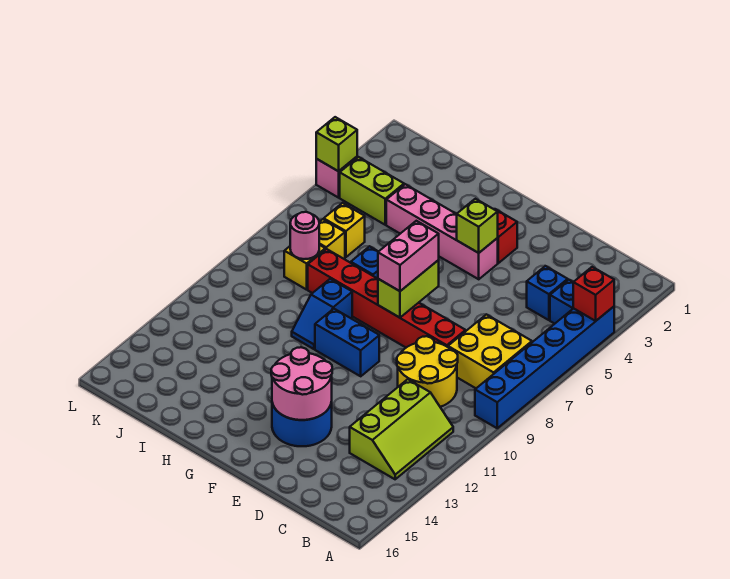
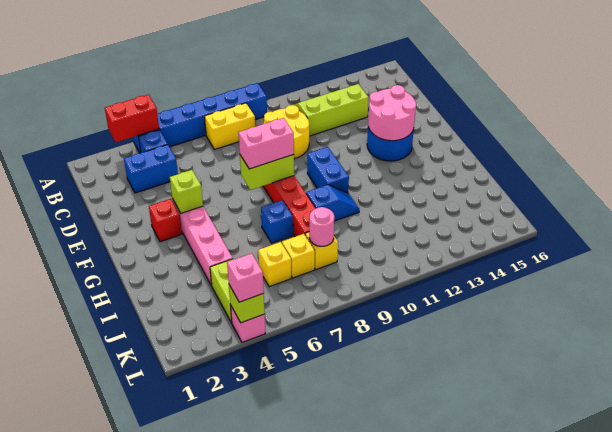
red brick A4 level 2 -> red brick A3:A4 level 2
yellow brick B7:C8 level 1 -> yellow brick B7:B8 level 1
blue brick C4 level 1 -> blue brick C3:C4 level 1
none -> pink brick L4 level 3

